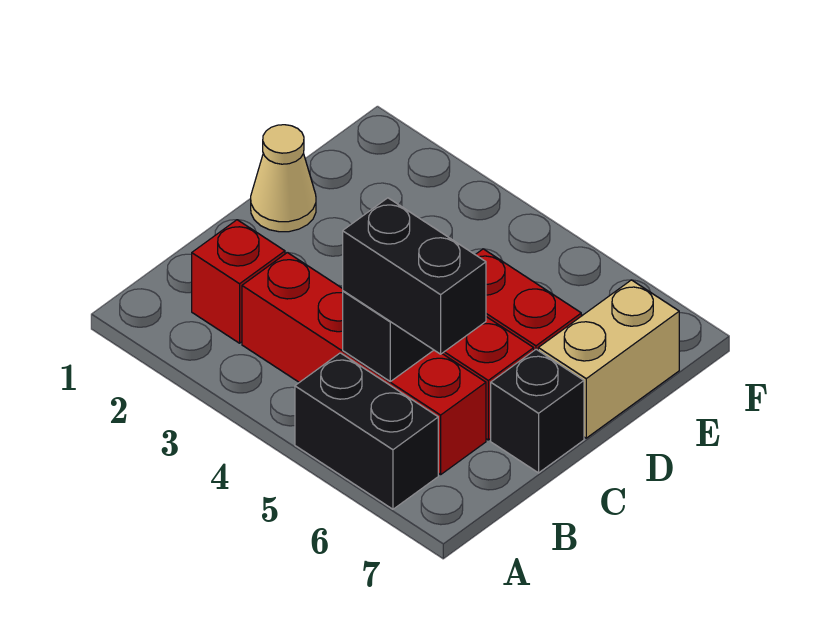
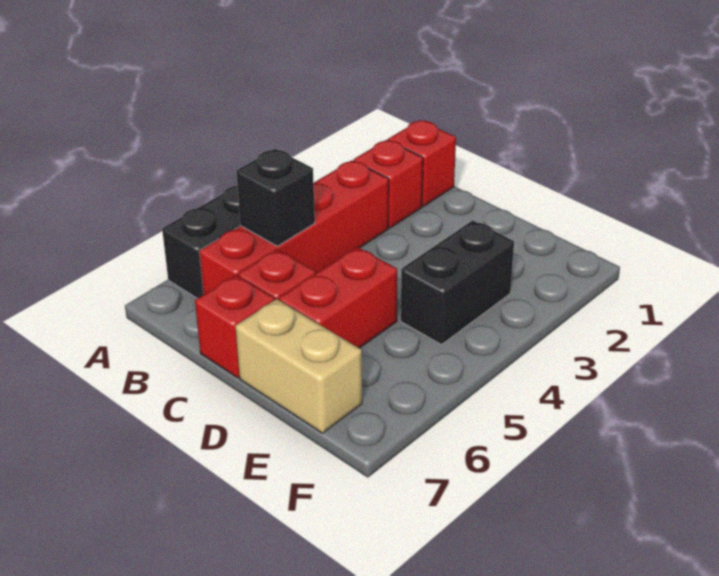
none -> red brick B1 level 1
black brick B5:B6 level 3 -> black brick E3:E4 level 1
black brick C7 level 1 -> red brick C7 level 1
tan cone D1 level 1 -> none

